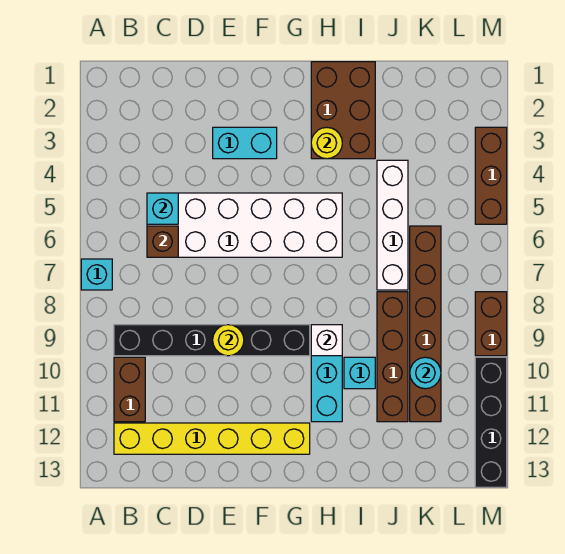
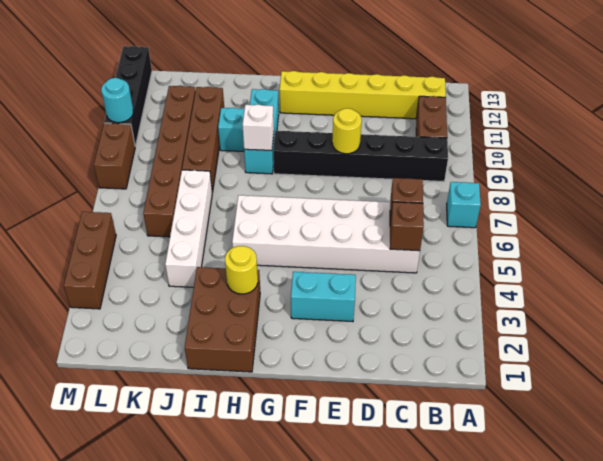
cyan brick C5 level 2 -> brown brick C5 level 2
cyan round brick K10 level 2 -> cyan round brick M10 level 2

